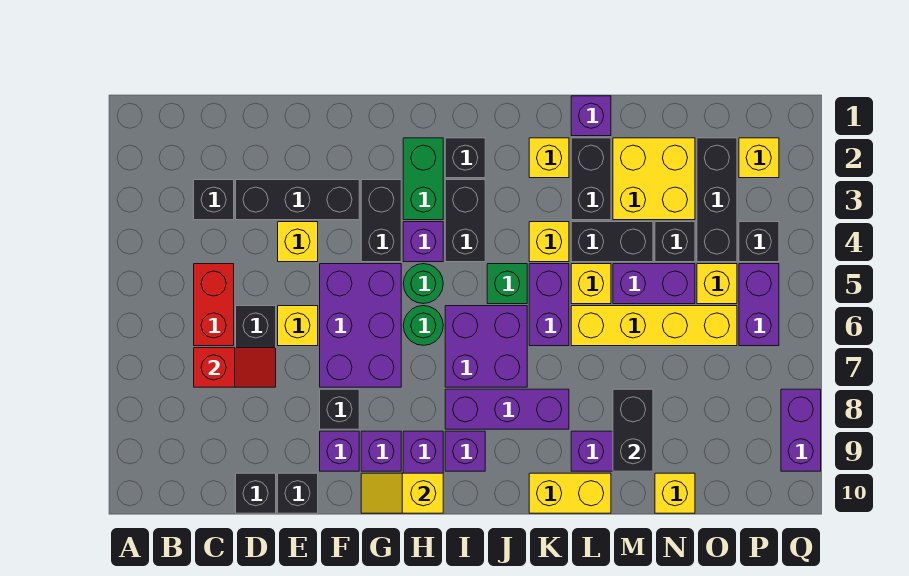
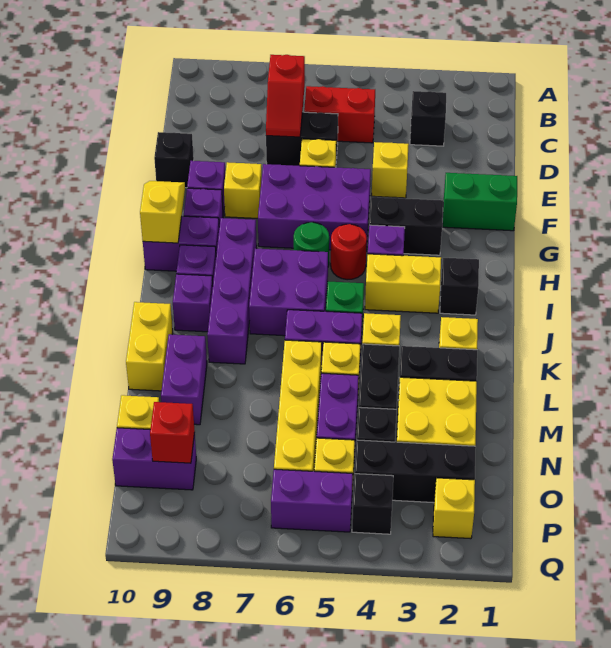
black brick D3:F3 level 1 -> none
black brick D10 level 1 -> none
black brick F8 level 1 -> yellow brick F8 level 1
green brick H2:H3 level 1 -> green brick F1:F2 level 1
green round brick H5 level 1 -> red round brick H5 level 1
black brick I3:I4 level 1 -> yellow brick I3:I4 level 1
purple brick I8:K8 level 1 -> purple brick H8:K8 level 1
purple brick L1 level 1 -> purple brick J9 level 1
black brick M8:M9 level 2 -> none
none -> red brick O9 level 2
purple brick Q8:Q9 level 1 -> purple brick O9:O10 level 1

